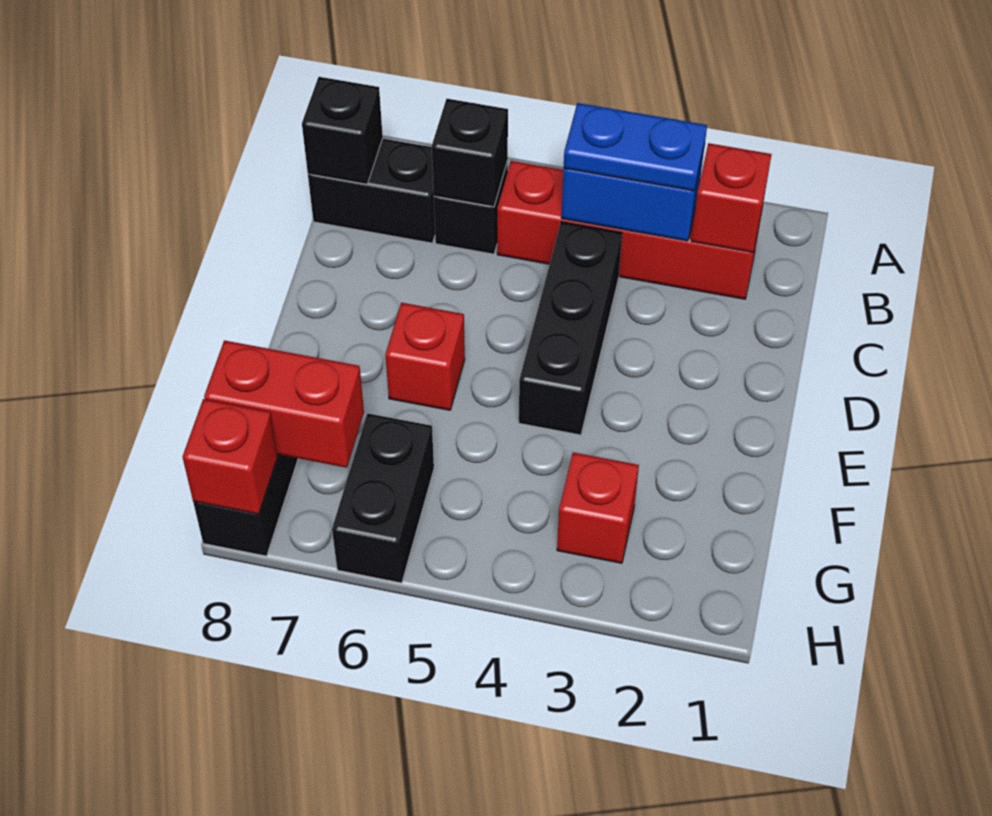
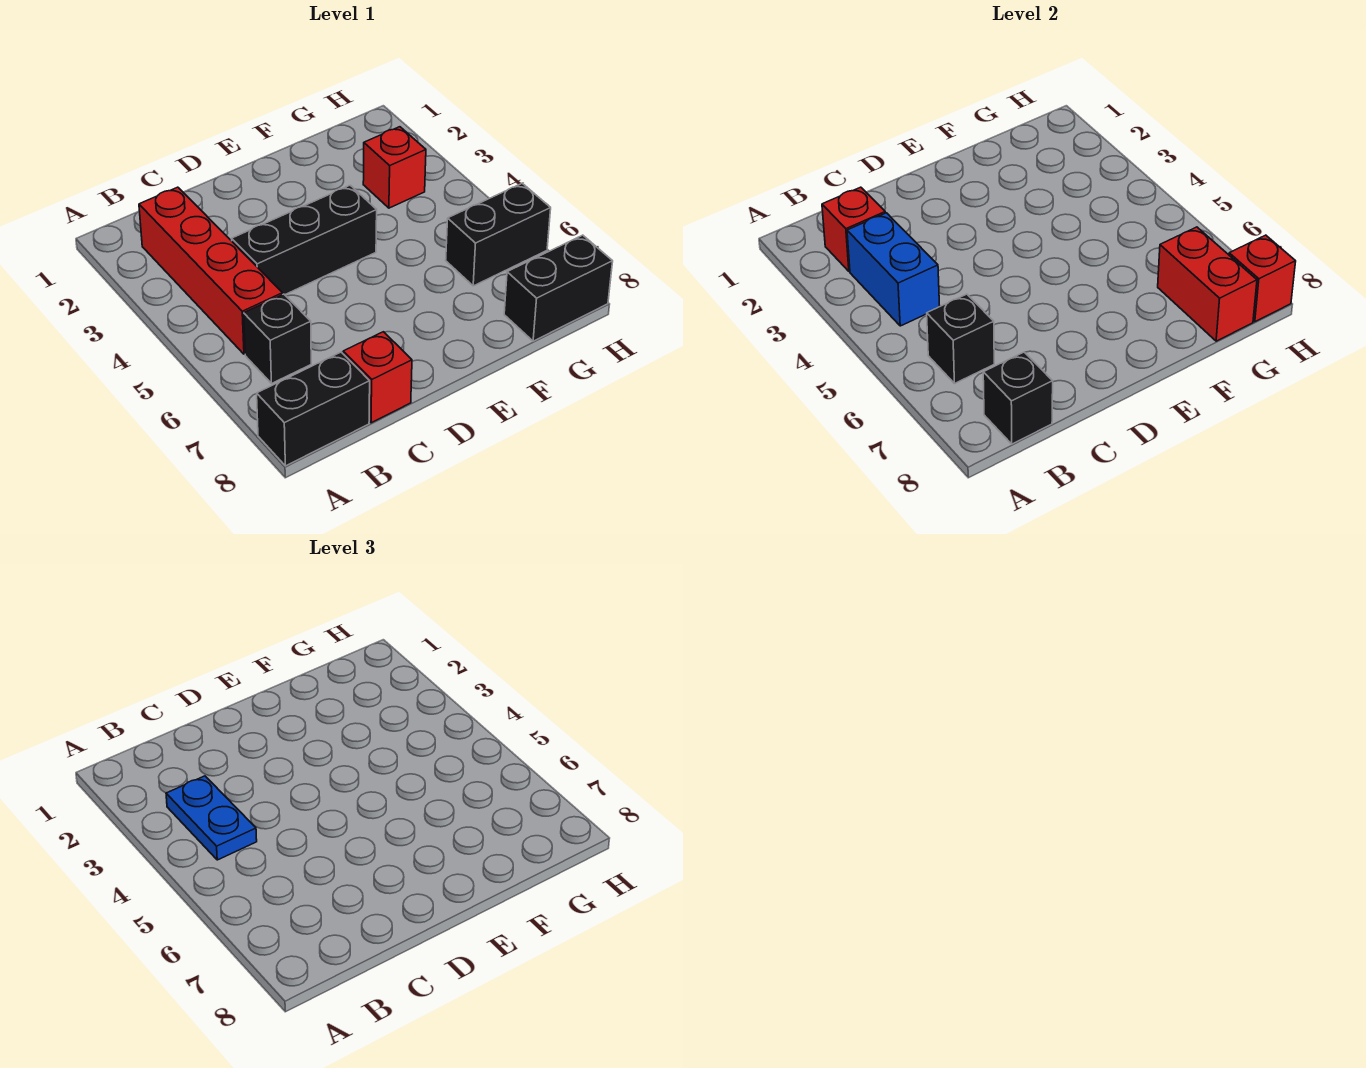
black brick B7:B8 level 1 -> black brick A8:B8 level 1
red brick E6 level 1 -> red brick C8 level 1

